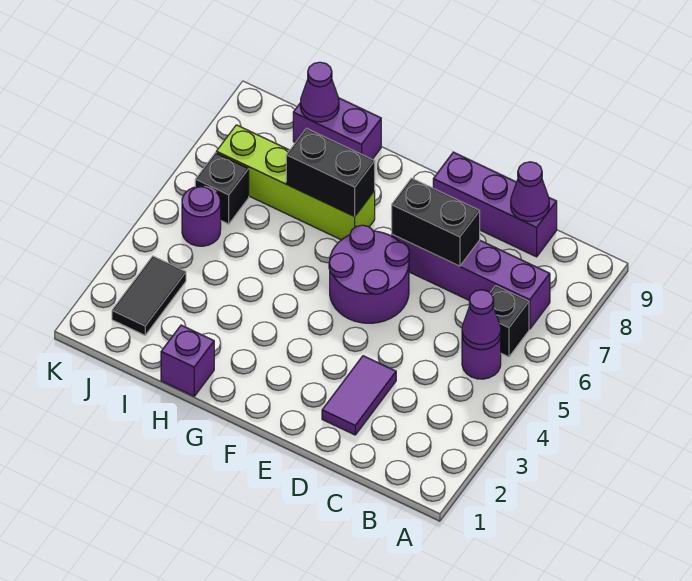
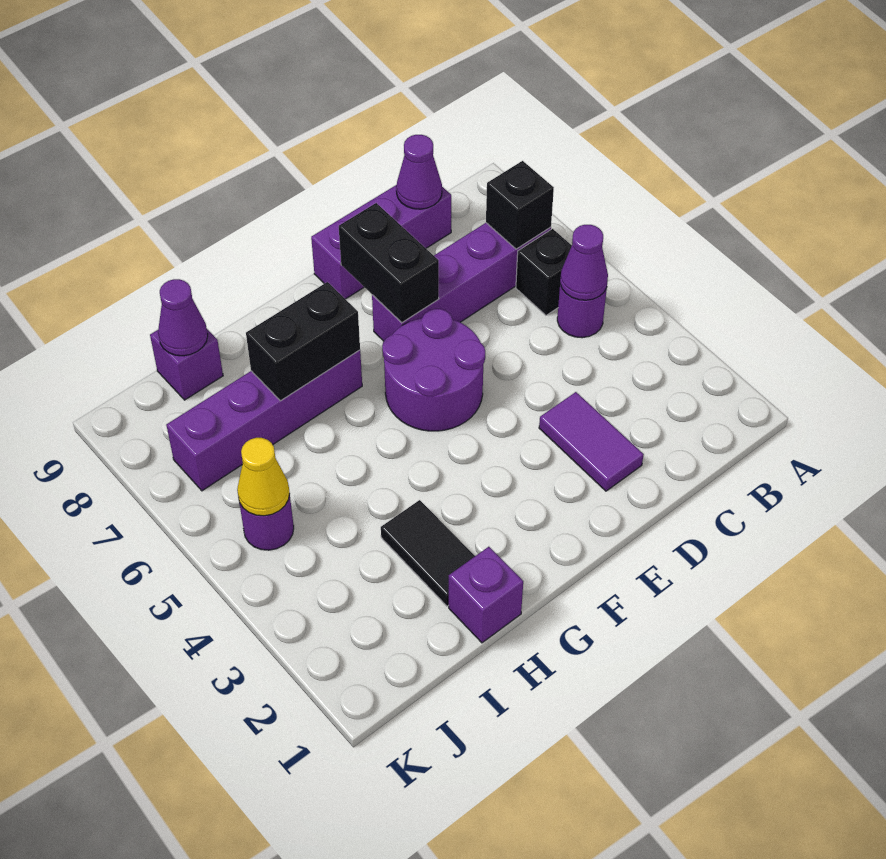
black brick D7:E7 level 2 -> black brick E7:E8 level 2
lime brick G7:J7 level 1 -> purple brick G7:J7 level 1
purple brick H9:I9 level 1 -> purple brick I9 level 1
black tile J2:J3 level 1 -> black tile H2:H3 level 1
none -> yellow cone J5 level 2
black brick J6 level 1 -> black brick B7 level 2

